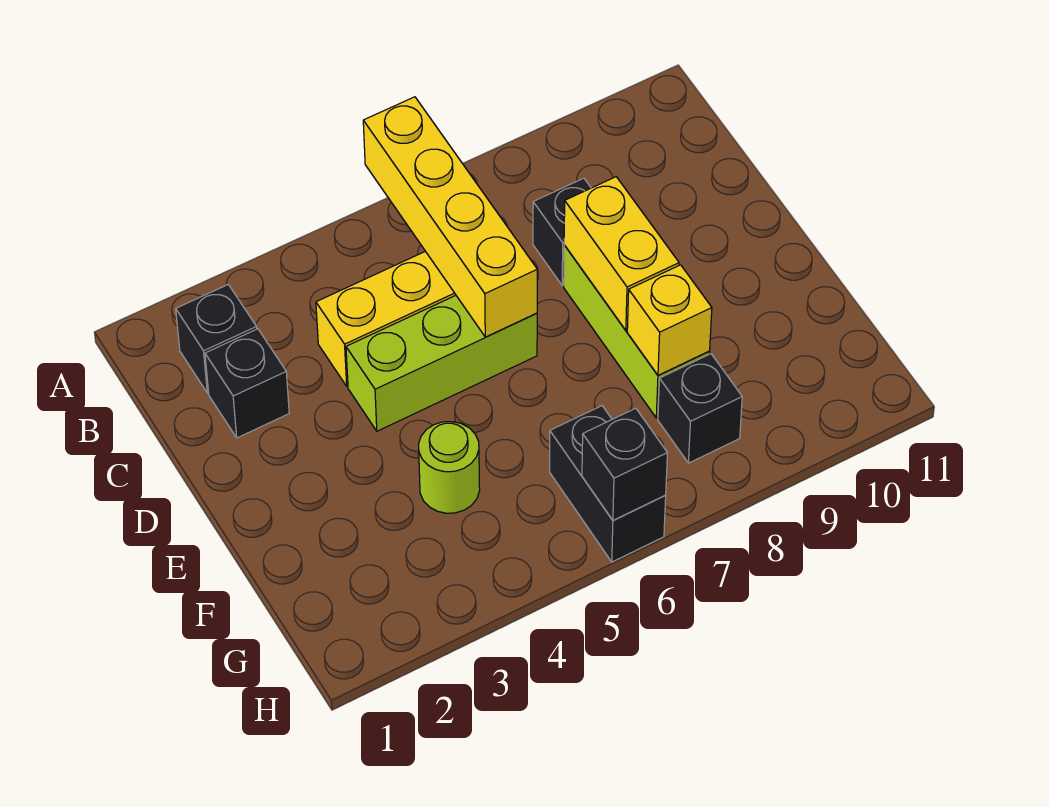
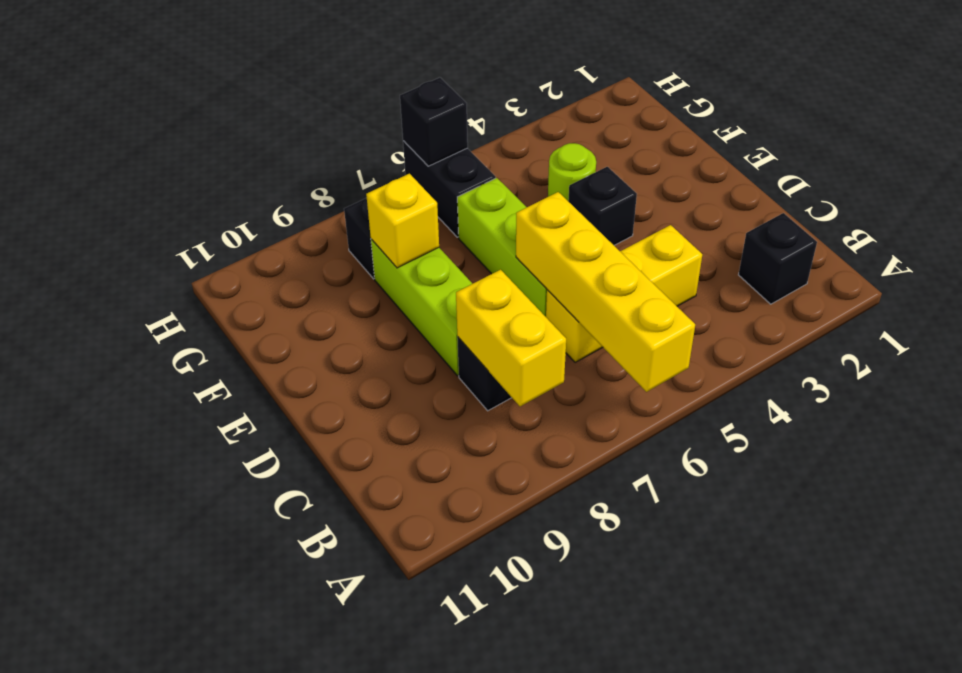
black brick C2 level 1 -> black brick E4 level 1
lime brick D4:D6 level 1 -> lime brick D6:F6 level 1
yellow brick D8:E8 level 2 -> yellow brick B8:C8 level 2

